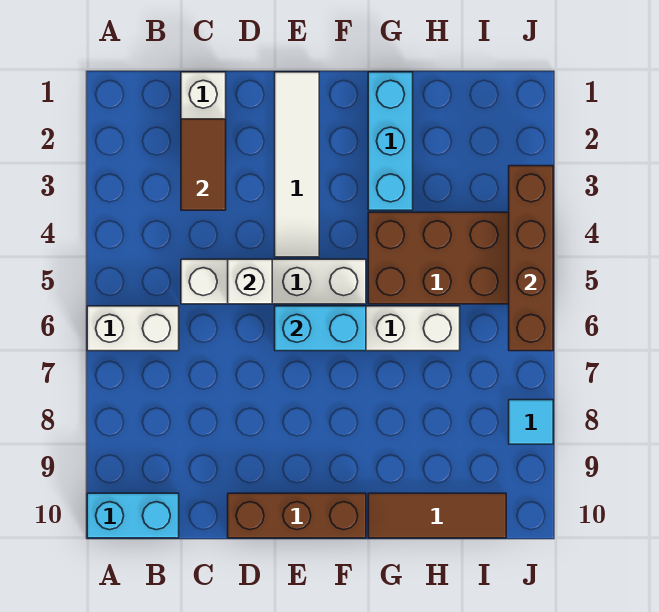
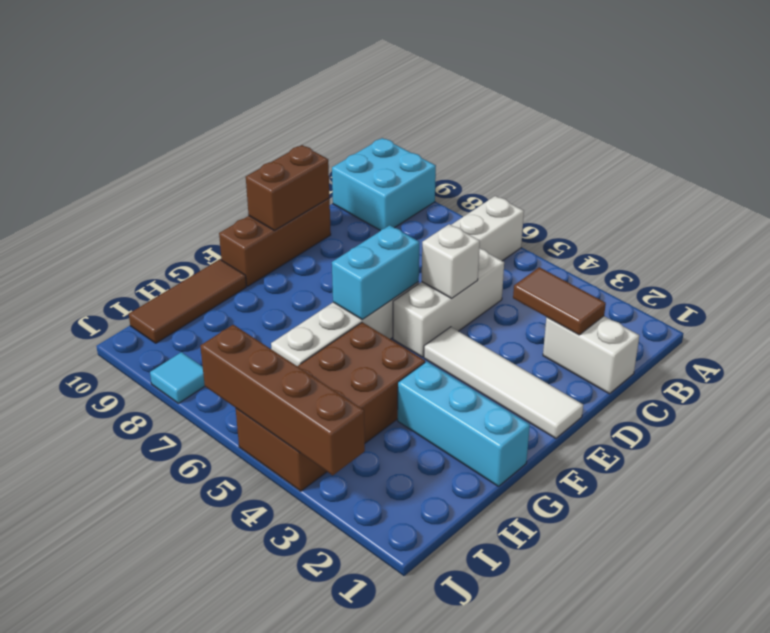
cyan brick A10:B10 level 1 -> cyan brick A9:B10 level 1
white brick C5:F5 level 1 -> white brick C5:E5 level 1
none -> brown brick D10:E10 level 2

